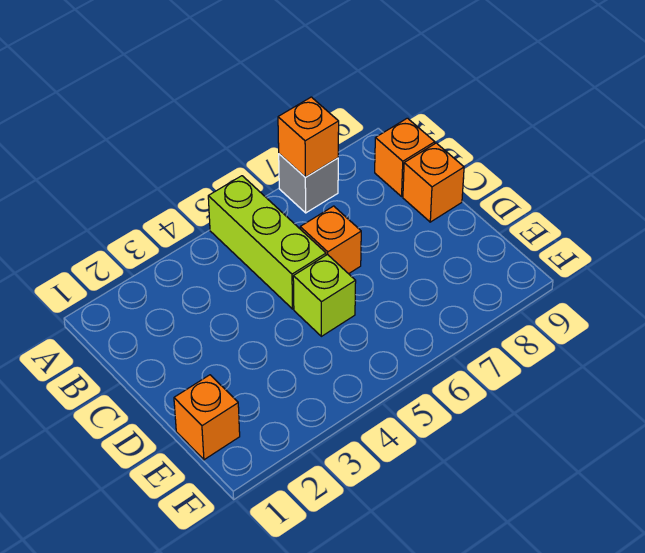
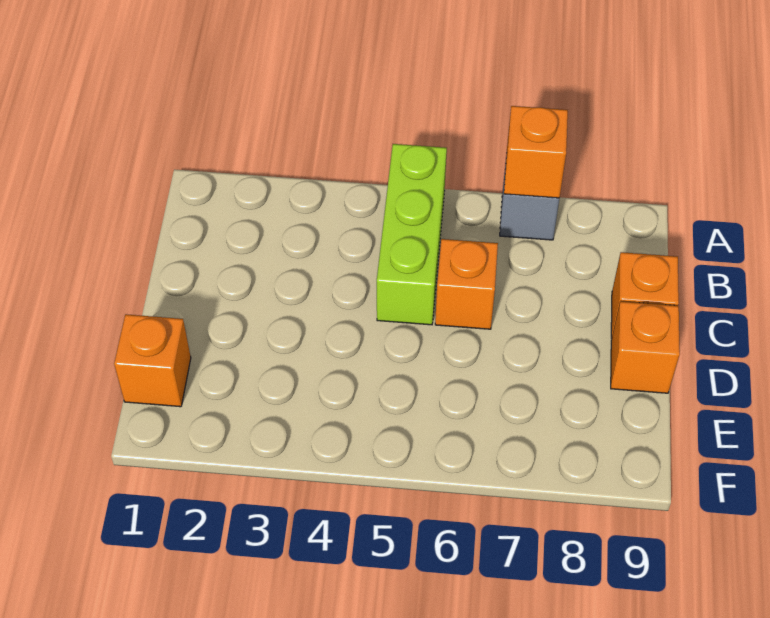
orange brick B9 level 1 -> orange brick D9 level 1
lime brick D5 level 1 -> none

